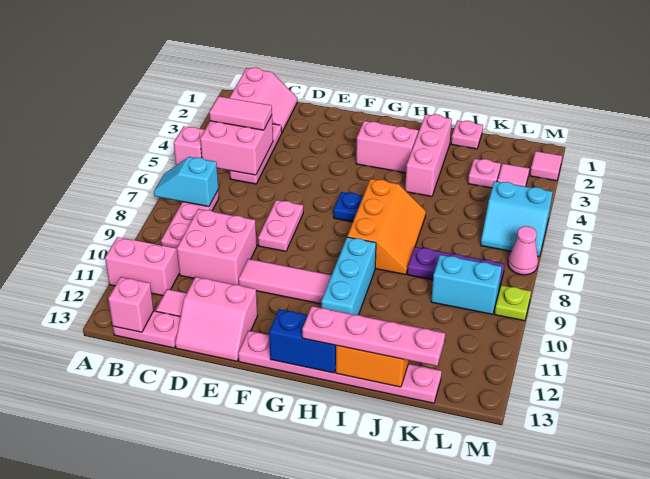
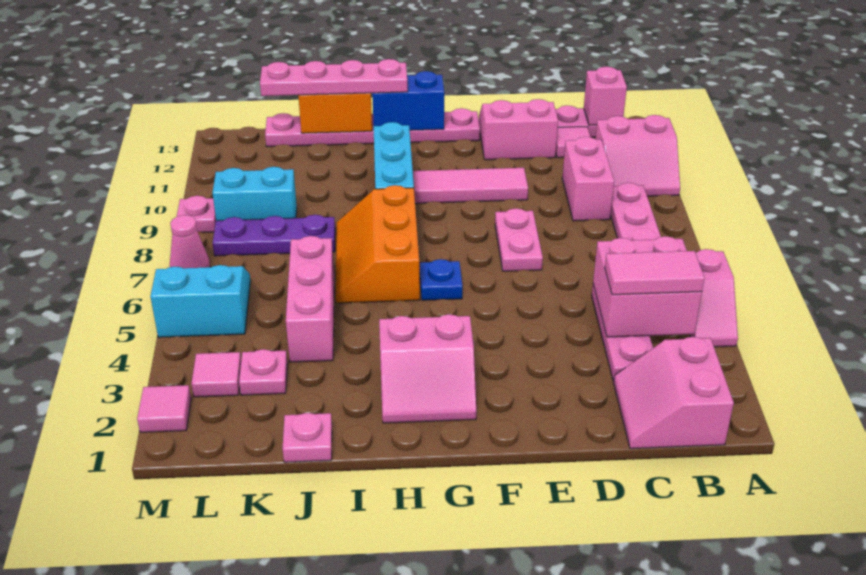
cyan slope A7:B7 level 2 top B -> none
pink brick C9:D10 level 1 -> pink brick C9:C10 level 1
pink brick I2:I4 level 1 -> pink brick J4:J6 level 1
lime plate M9 level 1 -> pink plate M9 level 1

